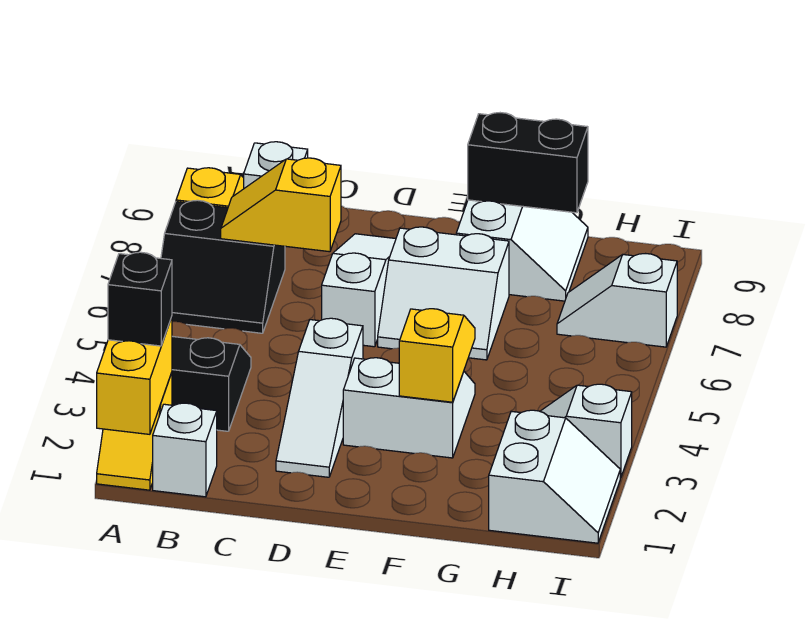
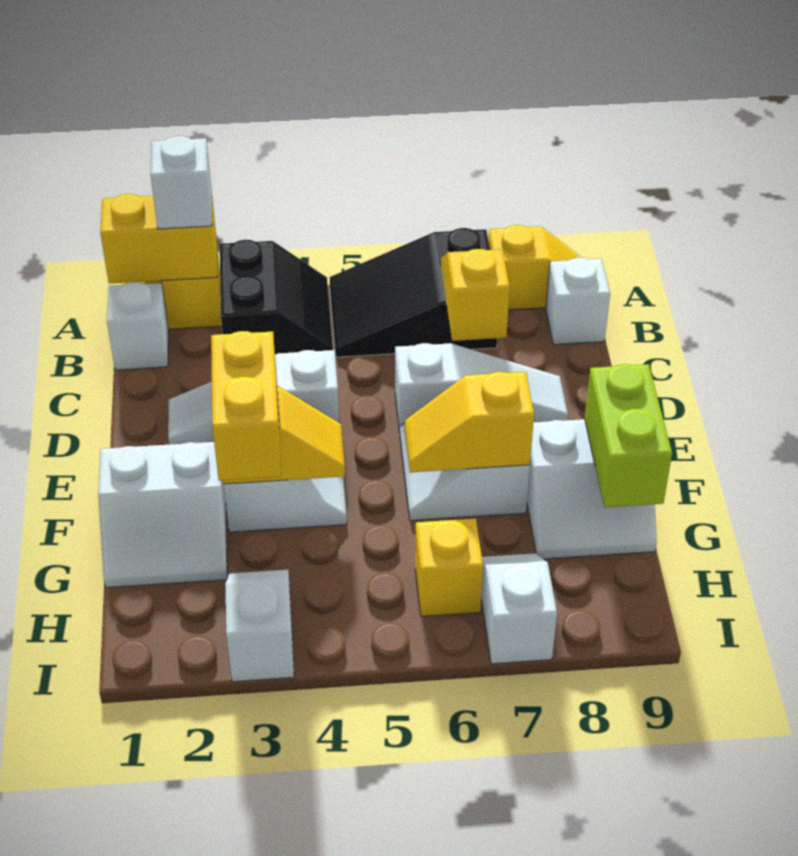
black brick A2 level 3 -> white brick A2 level 3
black slope A6:B7 level 1 top 7 -> black slope A5:B7 level 1 top 7
none -> yellow brick F3:G3 level 3
none -> yellow slope F6:F7 level 2 top 7
black brick F9:G9 level 2 -> lime brick F9:G9 level 2
white slope H1:I2 level 1 top H -> white slope F1:G2 level 1 top F
none -> yellow brick H6 level 1

